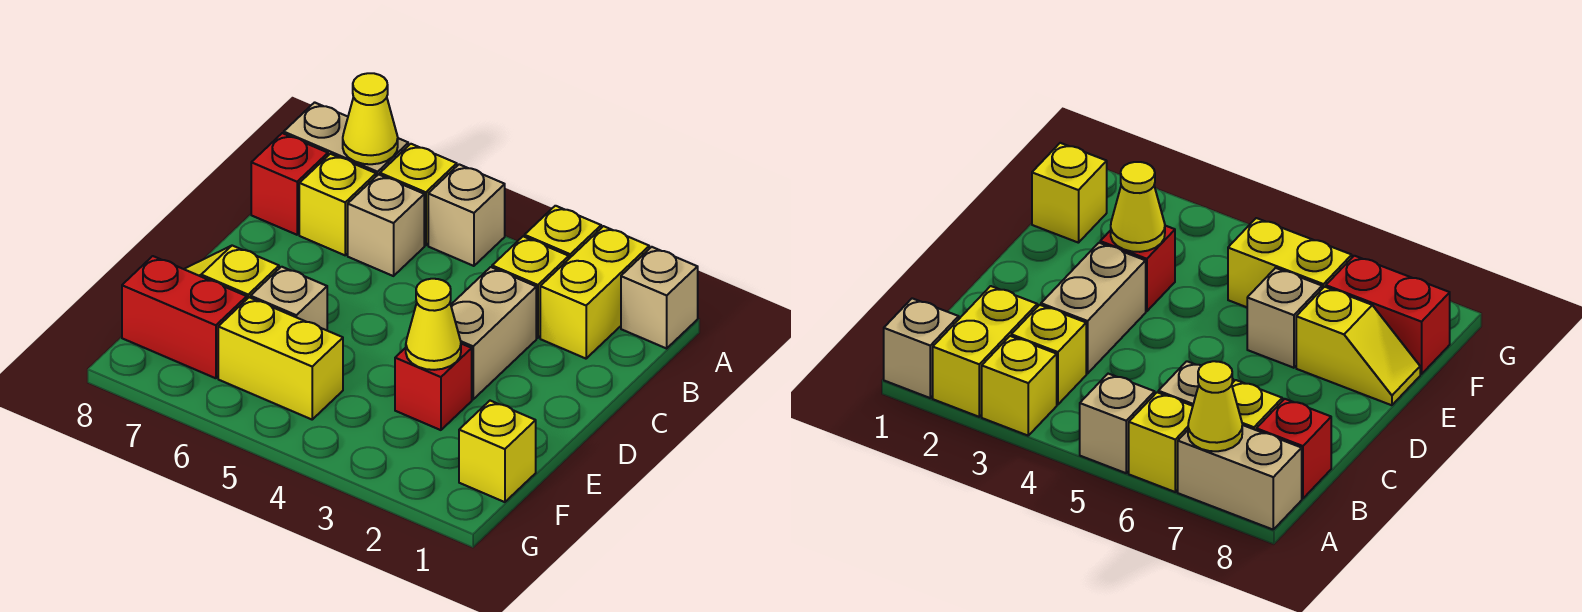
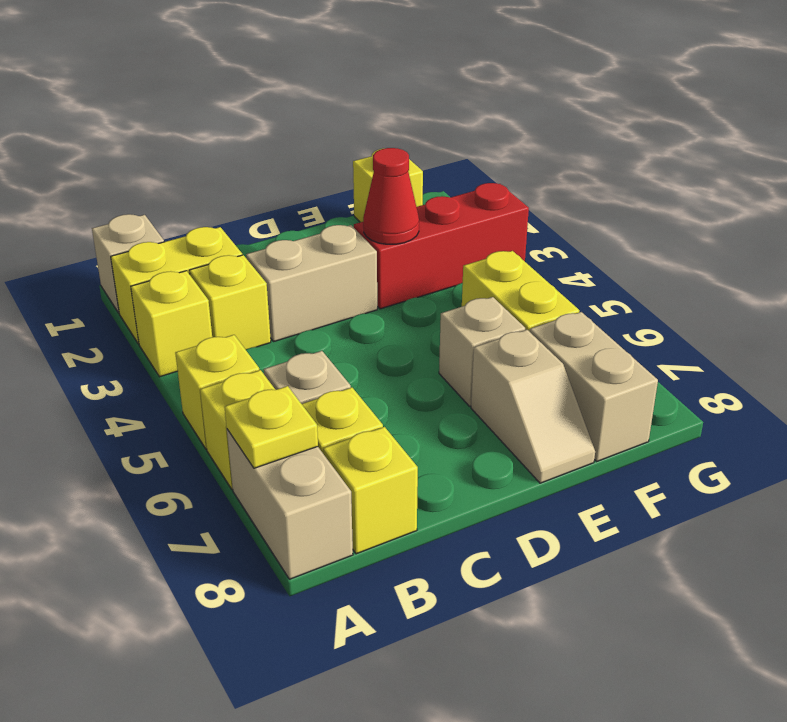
tan brick A5 level 1 -> yellow brick A5 level 1
yellow cone A7 level 2 -> yellow plate A7 level 2
red brick B8 level 1 -> yellow brick B8 level 1
red brick E3 level 1 -> red brick E3:G3 level 1
yellow cone E3 level 2 -> red cone E3 level 2
yellow slope E7:E8 level 1 top 7 -> tan slope E7:E8 level 1 top 7
red brick F7:F8 level 1 -> tan brick F7:F8 level 1

